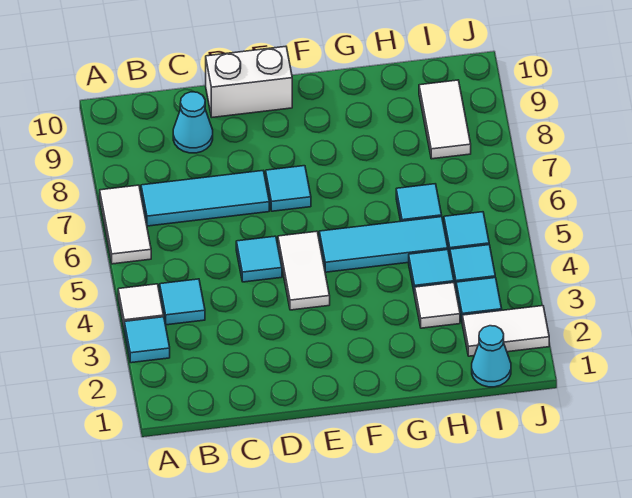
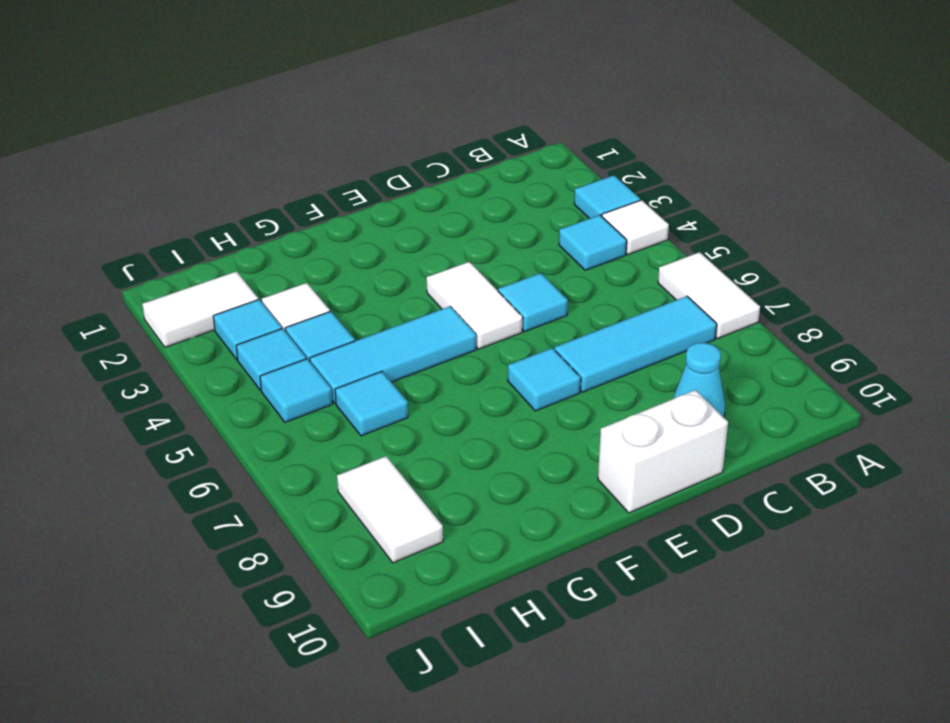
cyan cone I1 level 1 -> none

